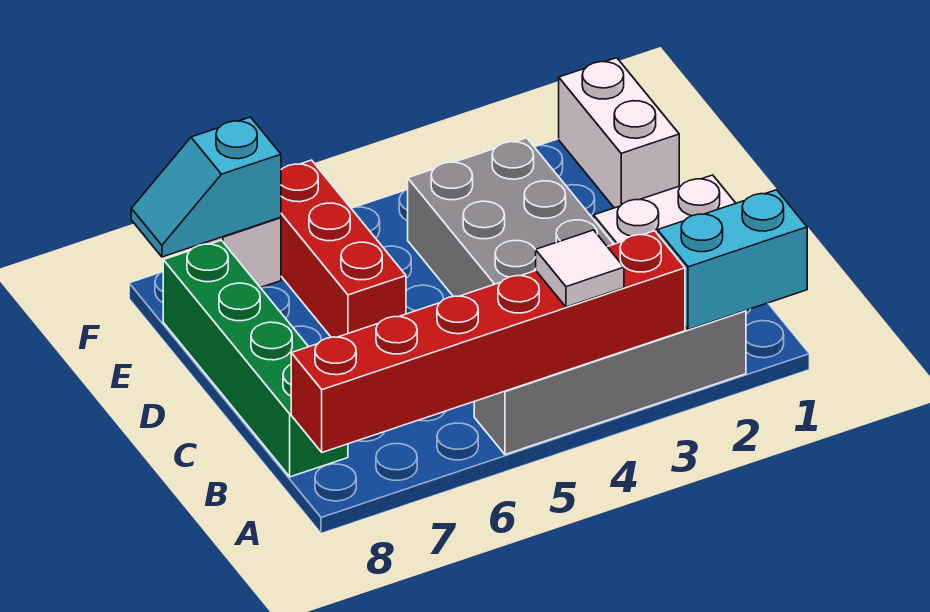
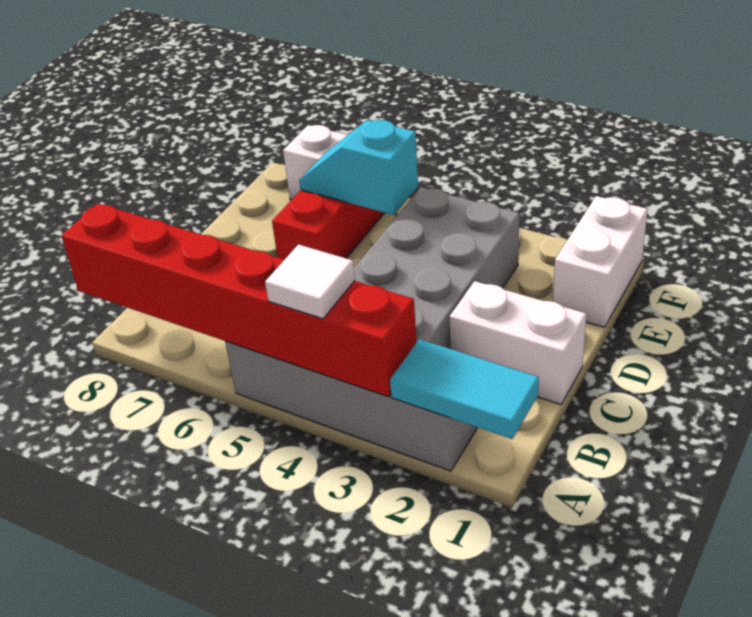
cyan brick A1:A2 level 2 -> cyan tile A1:A2 level 2
green brick B8:E8 level 1 -> none
cyan slope F7:F8 level 2 top 7 -> cyan slope E5:E6 level 2 top 5

